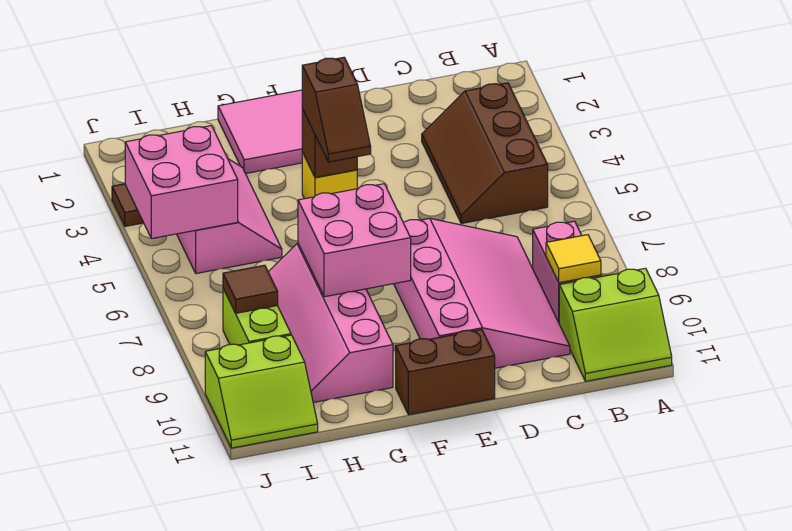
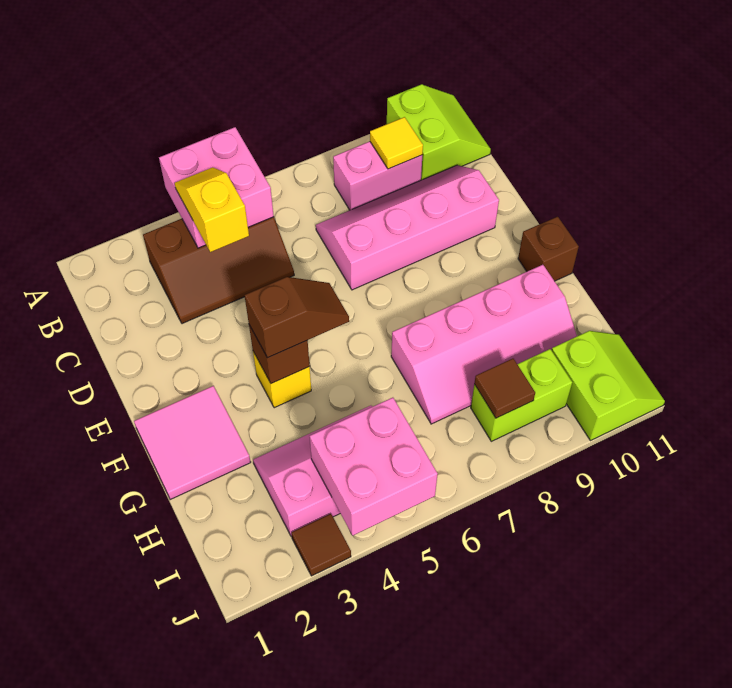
none -> yellow slope B4:C4 level 3 top C
pink slope C7:E10 level 1 top E -> pink slope C7:D10 level 1 top D
brown brick E11:F11 level 1 -> brown brick F11 level 1
pink brick F7:G8 level 2 -> pink brick A4:B5 level 2

